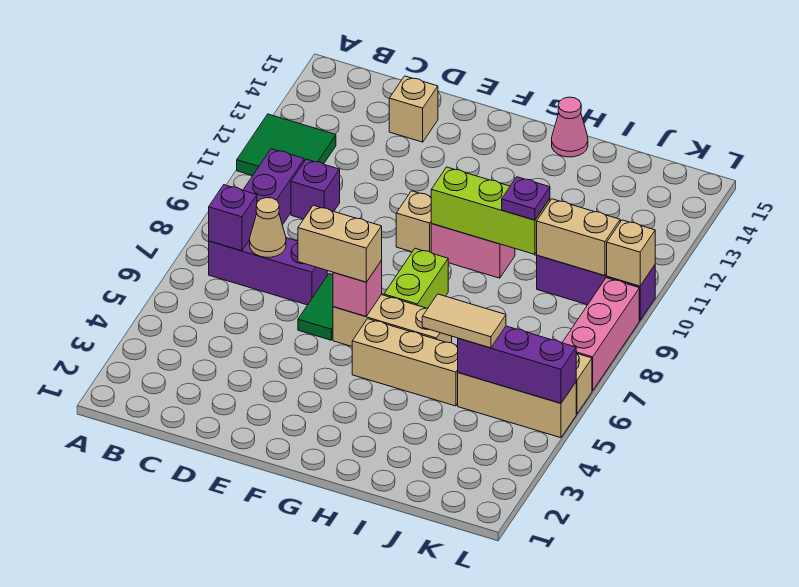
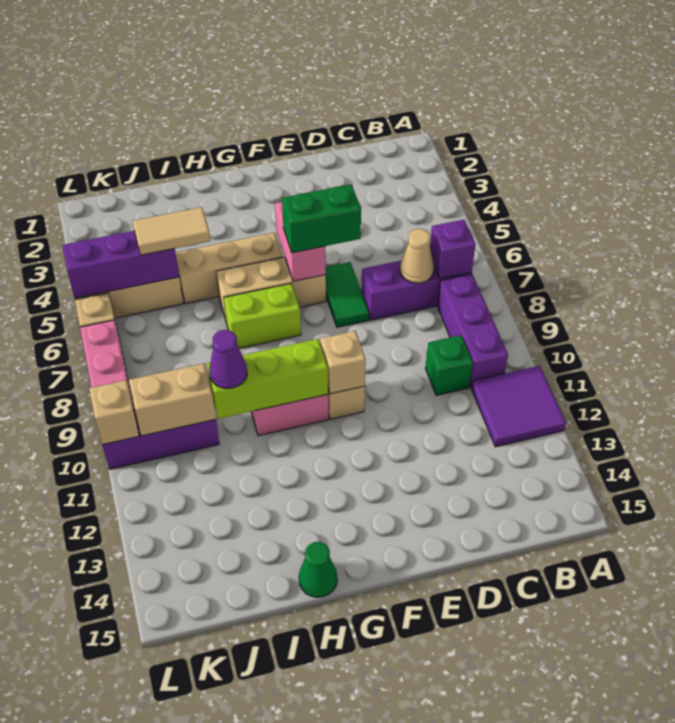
green tile A11:B12 level 1 -> purple tile A11:B12 level 1
purple brick C10 level 1 -> green brick C10 level 1
tan brick D14 level 1 -> tan brick F10 level 2
tan brick E6:F6 level 3 -> green brick E6:F6 level 3
pink brick F6 level 2 -> pink brick F5:F6 level 2
lime brick G7:G8 level 1 -> lime brick G7:H7 level 1
pink cone H15 level 1 -> green cone H15 level 1
purple plate I10 level 3 -> purple cone I10 level 3

